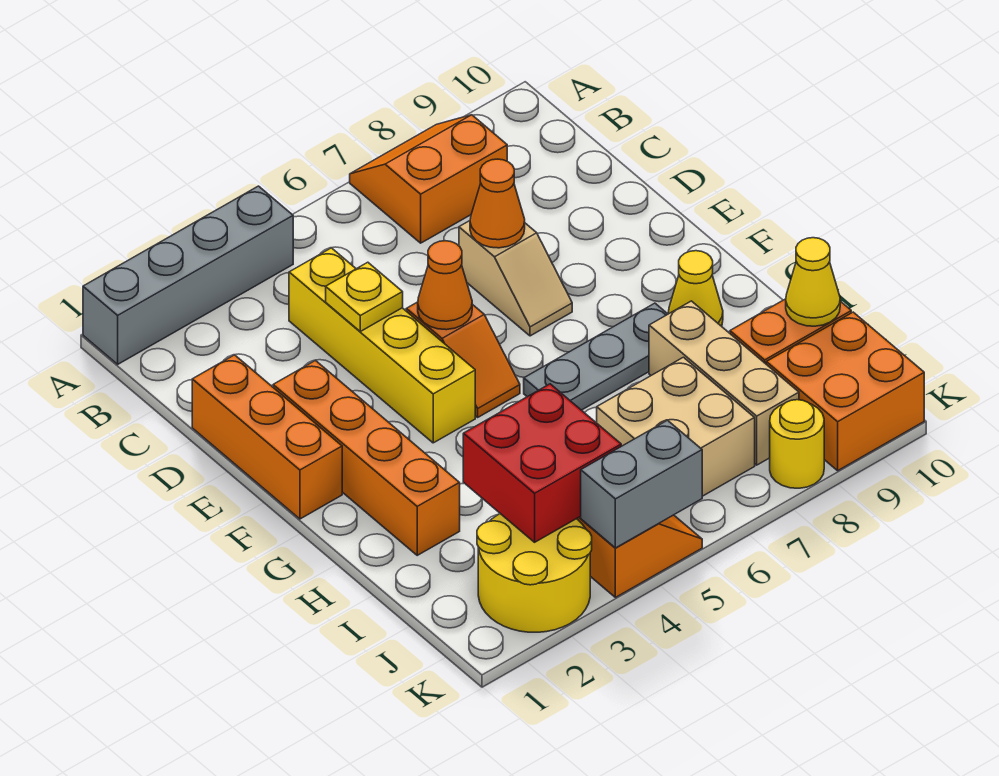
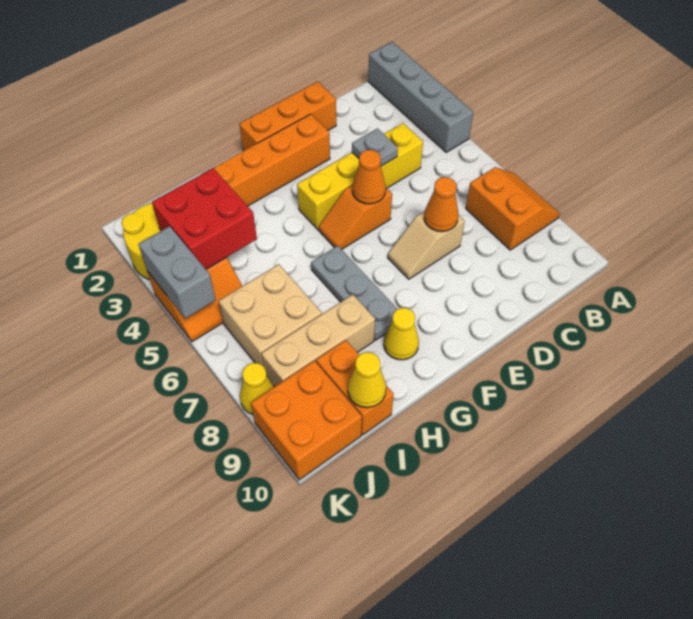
yellow plate D4 level 2 -> grey plate D4 level 2
yellow round brick K8 level 1 -> yellow cone K8 level 1

